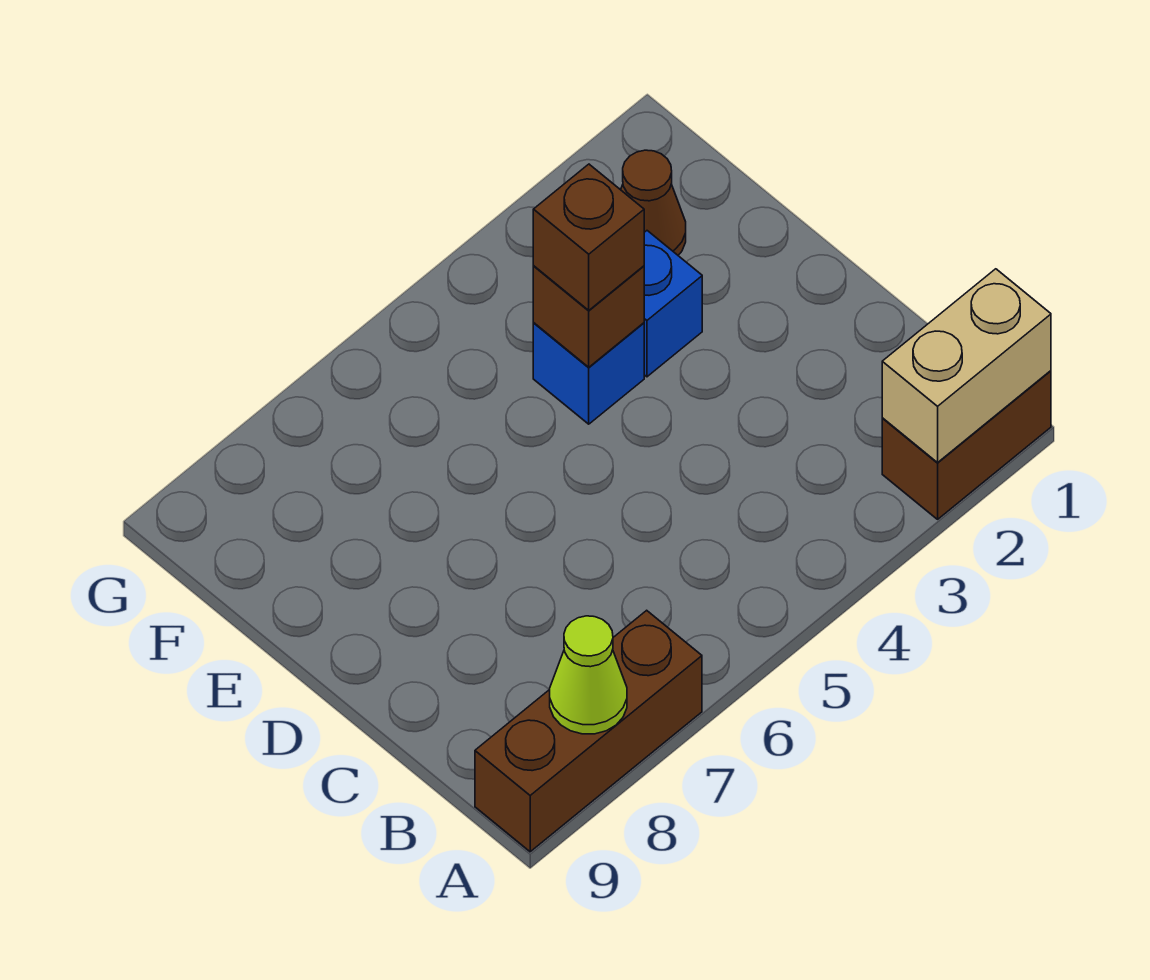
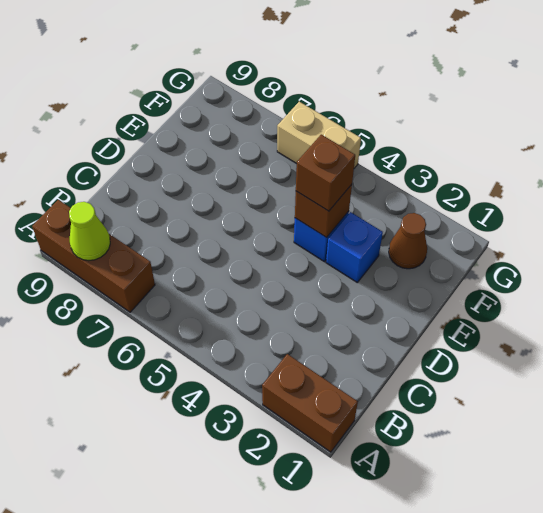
tan brick A1:A2 level 2 -> tan brick G5:G6 level 1

